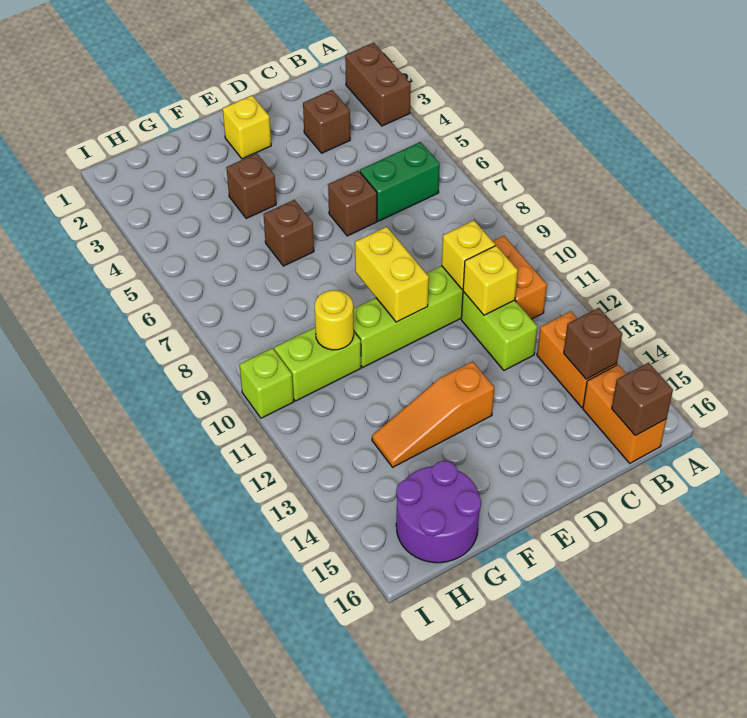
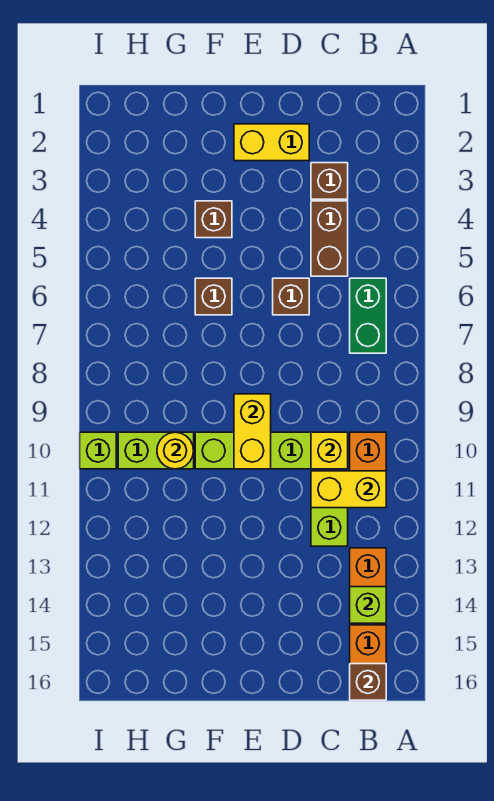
brown brick A2:A3 level 1 -> brown brick C4:C5 level 1
green brick B6:C6 level 1 -> green brick B6:B7 level 1
brown brick B14 level 2 -> lime brick B14 level 2
yellow brick C11 level 2 -> yellow brick B11:C11 level 2
yellow brick E2 level 1 -> yellow brick D2:E2 level 1
orange slope E13:G13 level 1 top E -> none
purple round brick G15:H16 level 1 -> none

